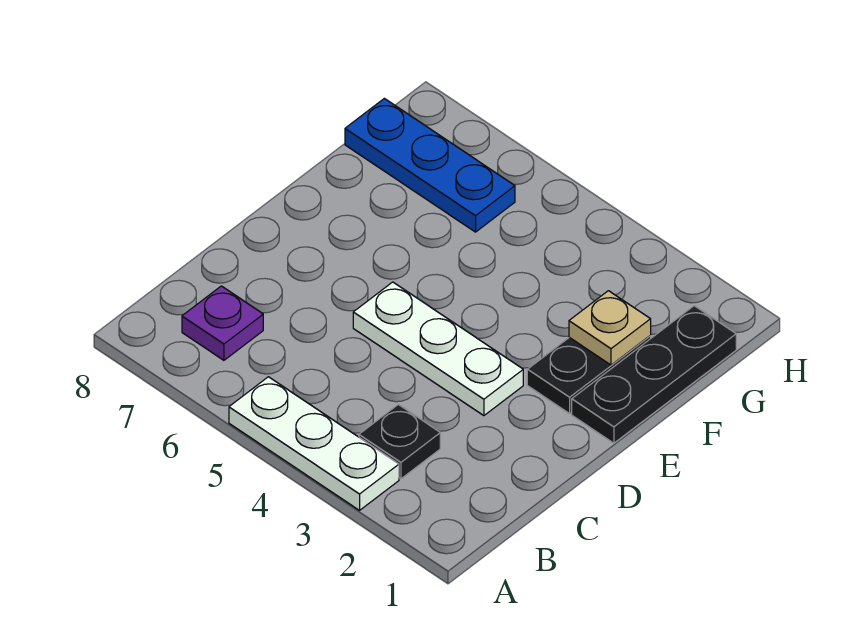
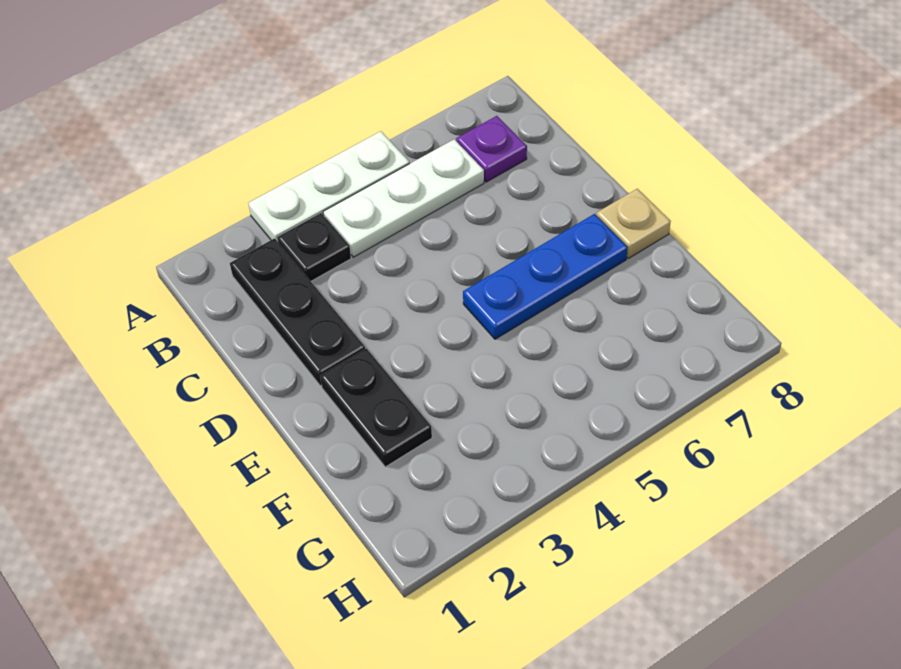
white plate D3:D5 level 1 -> white plate B4:B6 level 1
black plate E1:G1 level 1 -> black plate B2:D2 level 1
tan plate F2 level 2 -> tan plate E8 level 1
blue plate G6:G8 level 1 -> blue plate E5:E7 level 1

